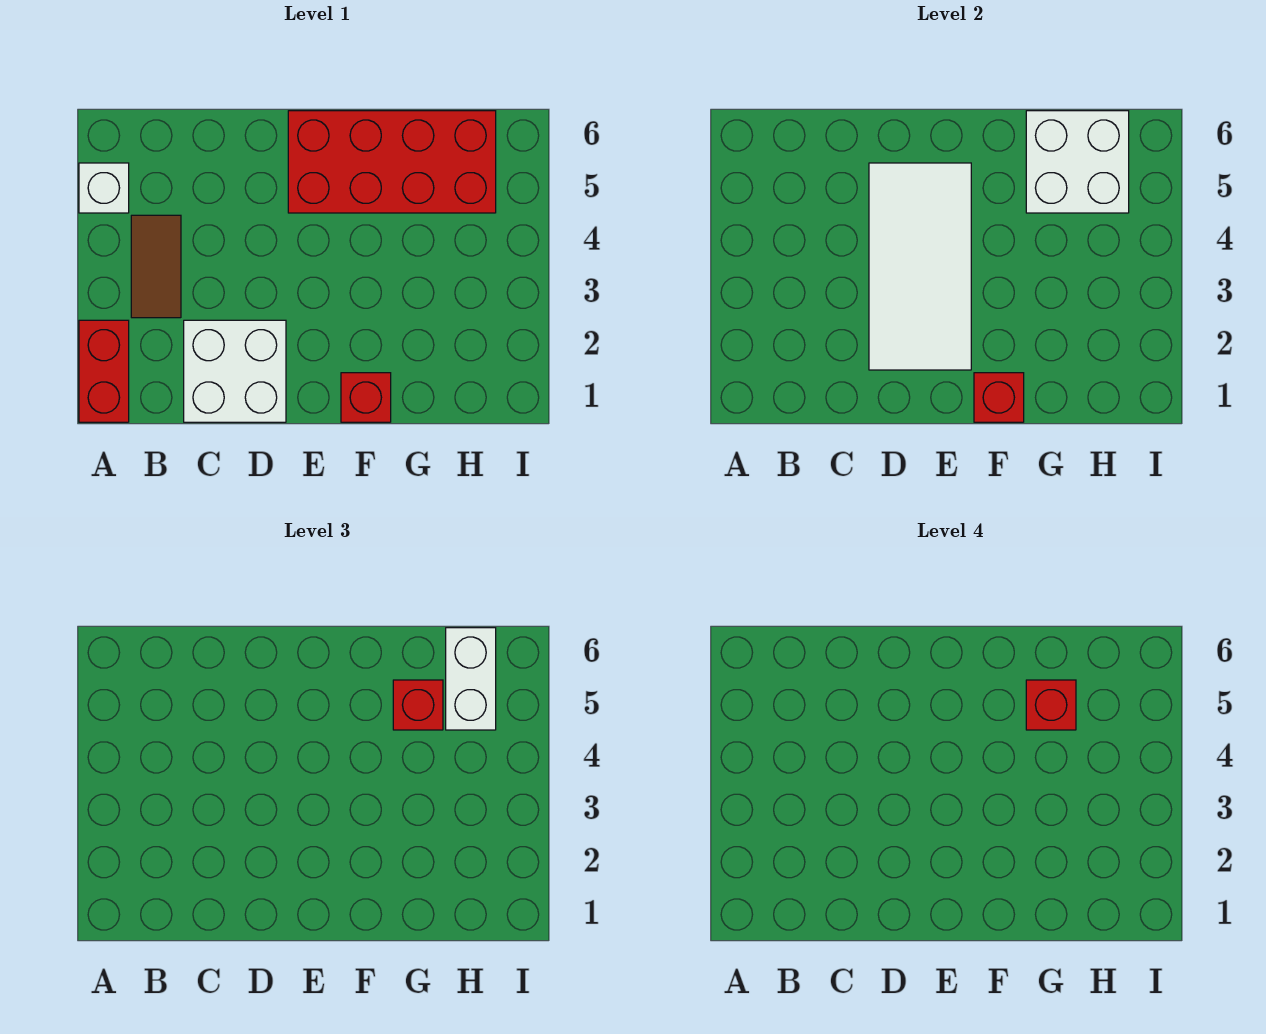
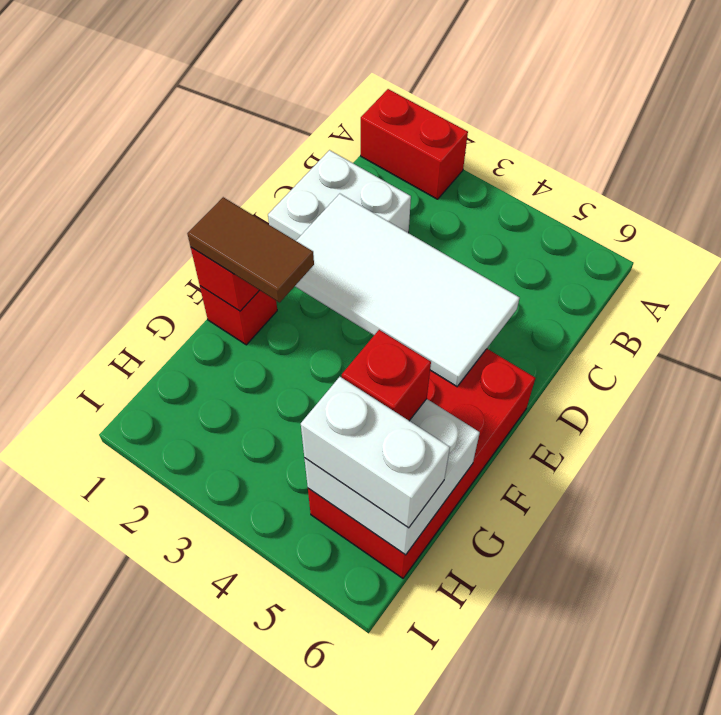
white brick A5 level 1 -> none
brown tile B3:B4 level 1 -> brown tile F1:F2 level 3
red brick G5 level 4 -> none

